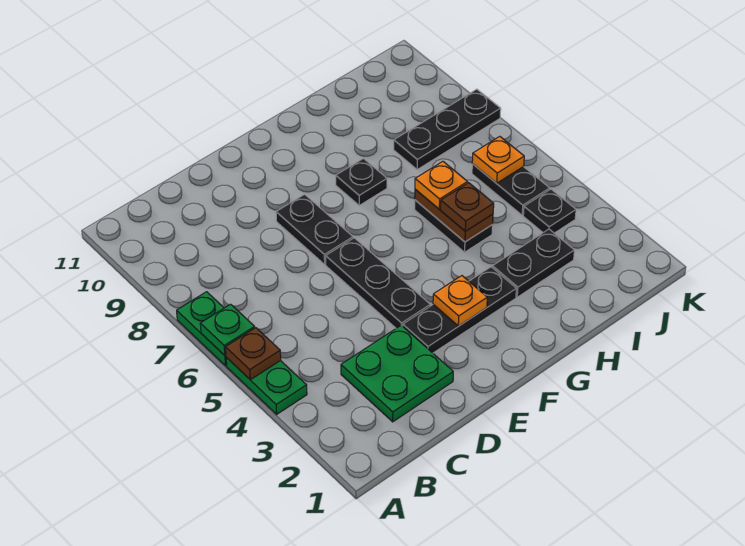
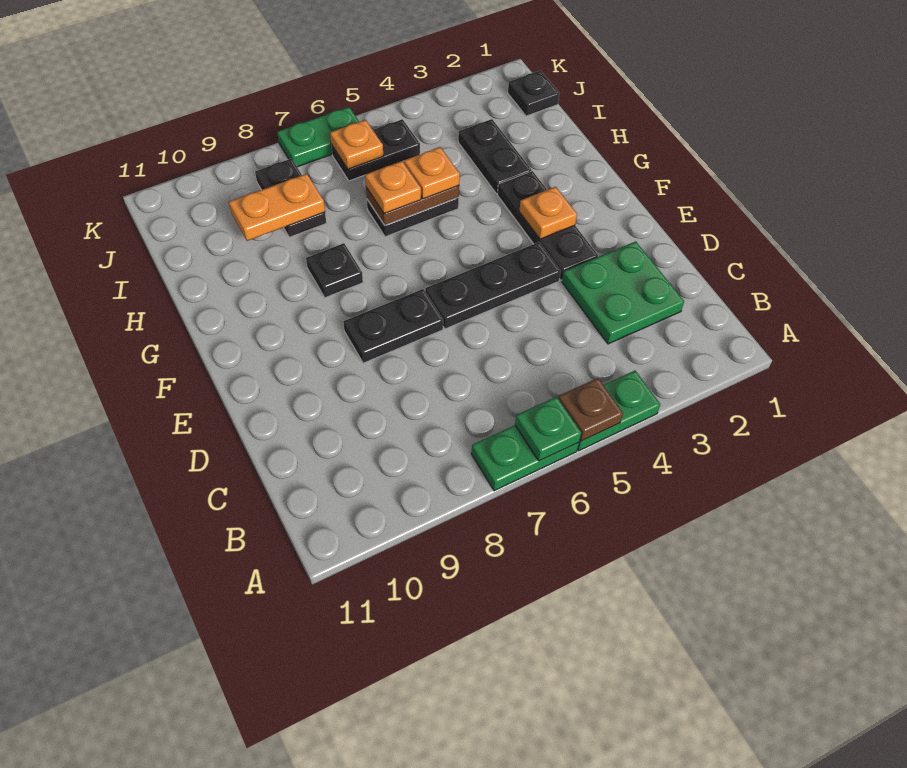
brown plate H5 level 3 -> orange plate H5 level 3
black plate I8:K8 level 1 -> black plate I8:J8 level 1
none -> orange plate I8:I9 level 2
black plate J4 level 1 -> black plate J1 level 1
none -> green plate K6:K7 level 1

